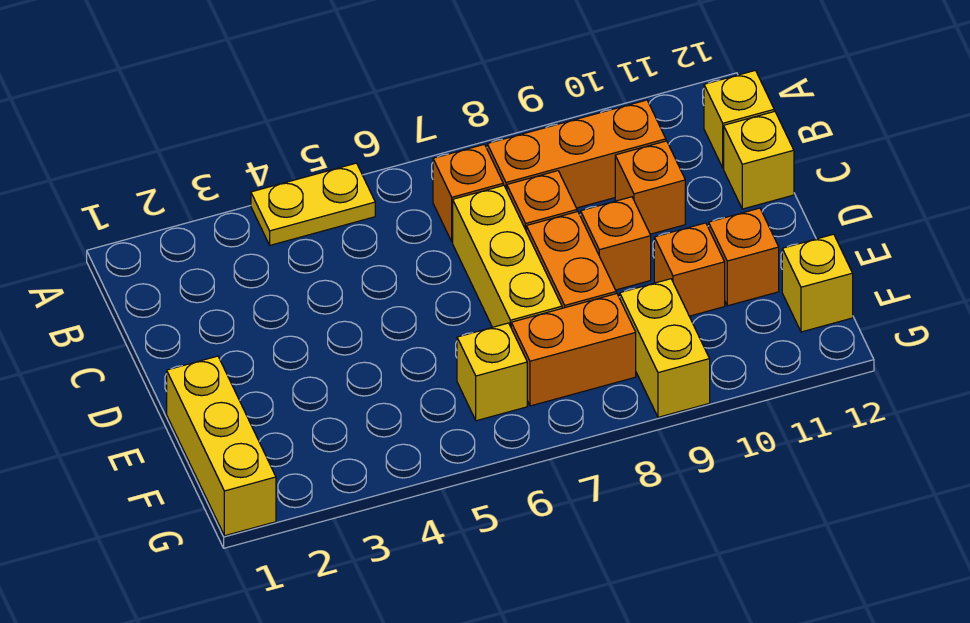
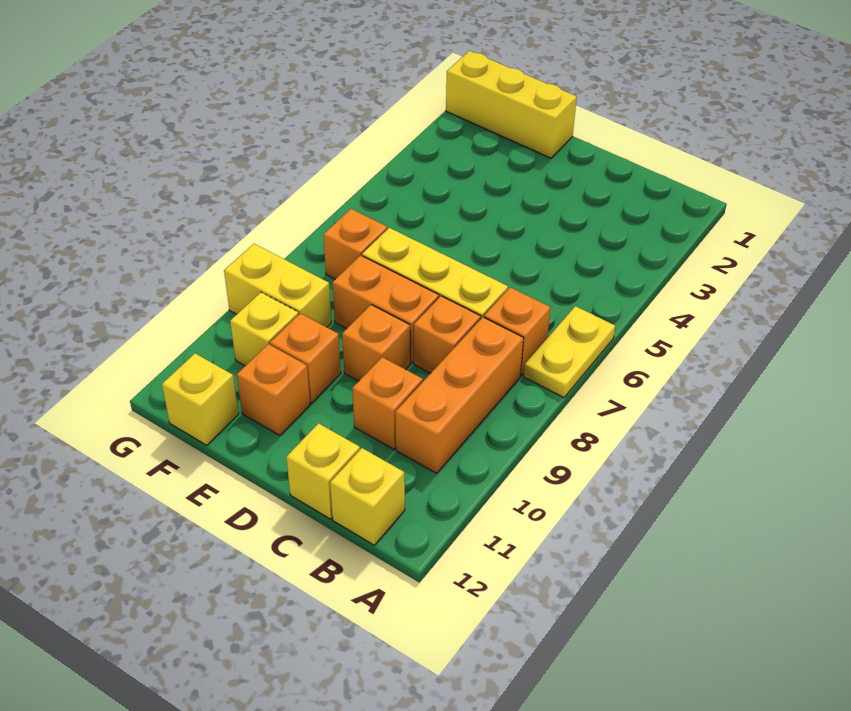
yellow plate A4:A5 level 1 -> yellow plate A6:A7 level 1
yellow brick F6 level 1 -> yellow brick F10 level 1
orange brick F7:F8 level 1 -> orange brick F7 level 1

